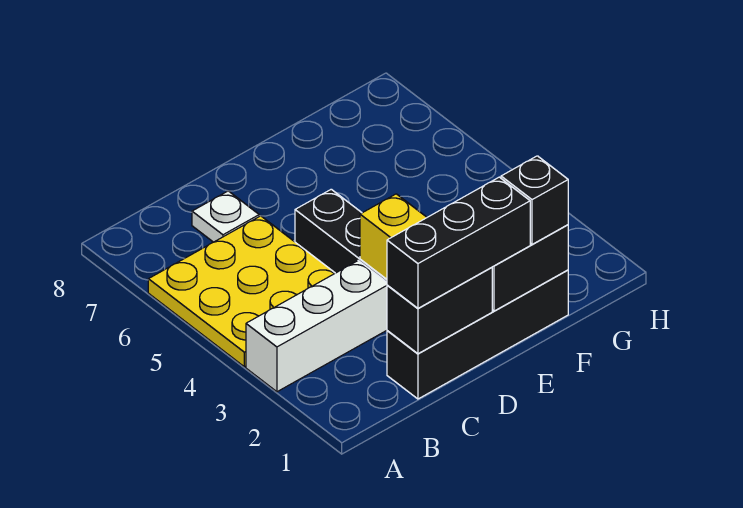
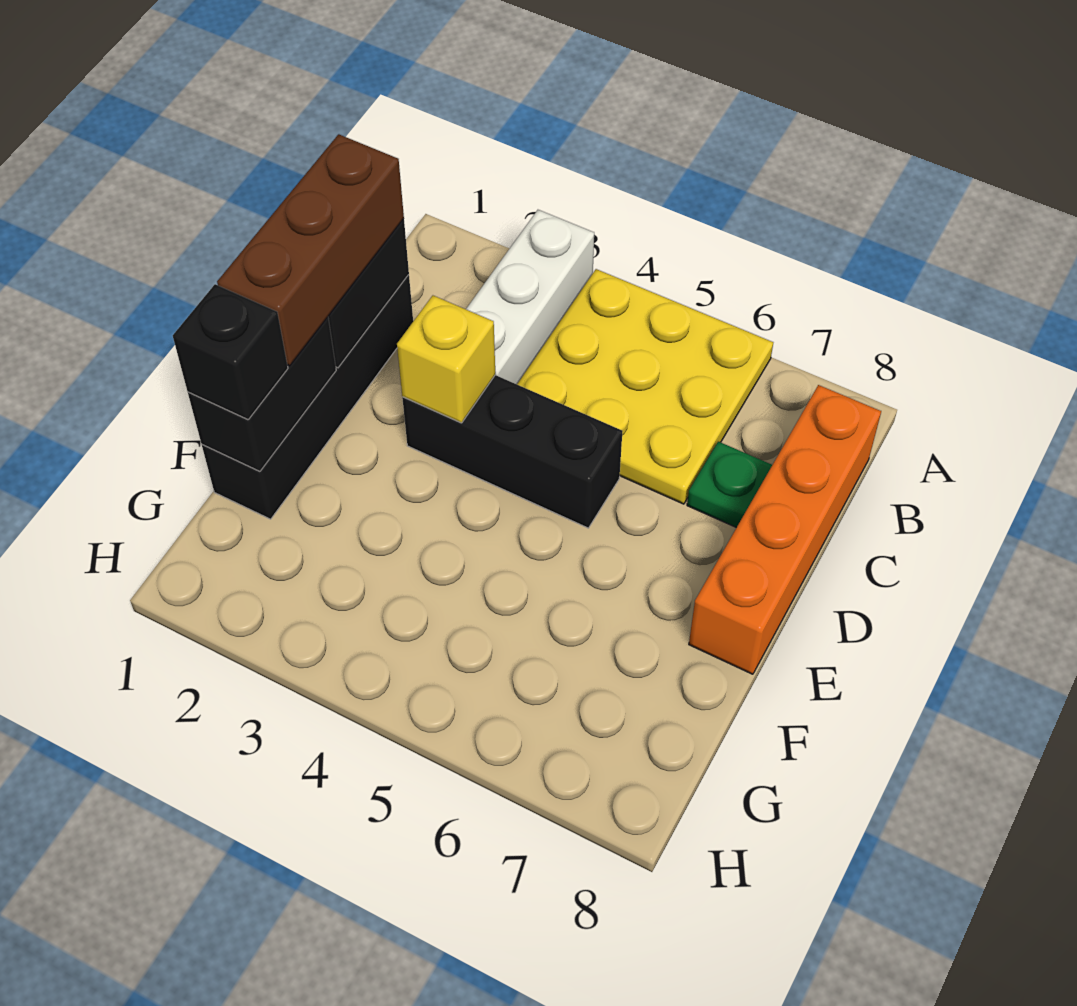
none -> orange brick B8:E8 level 1
black brick C1:E1 level 3 -> brown brick C1:E1 level 3
white plate C7 level 1 -> green plate C7 level 1

